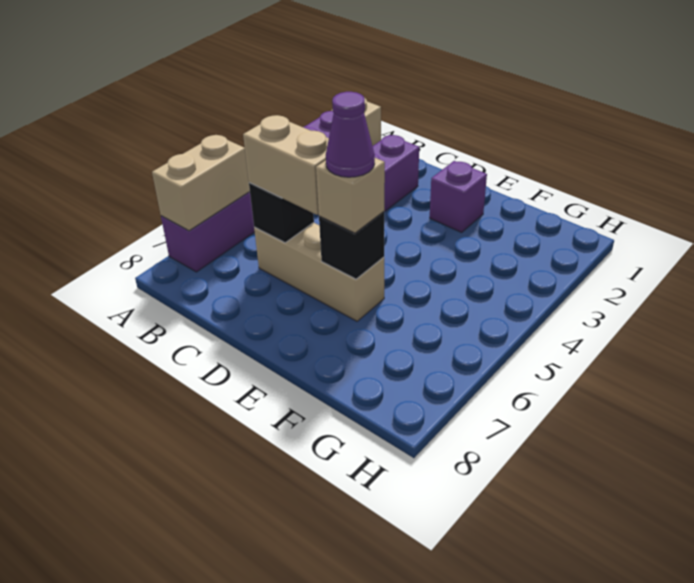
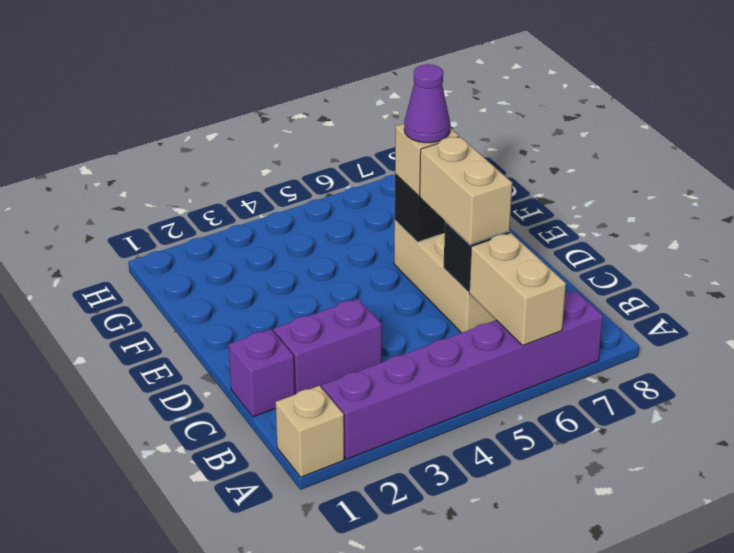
tan brick A6:A7 level 2 -> tan brick A6:B6 level 2
purple brick E2 level 1 -> purple brick C1 level 1

